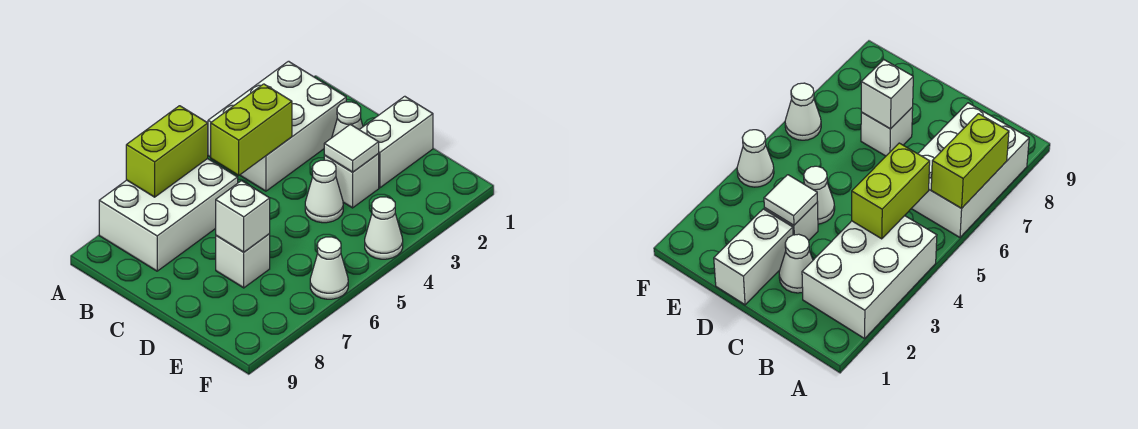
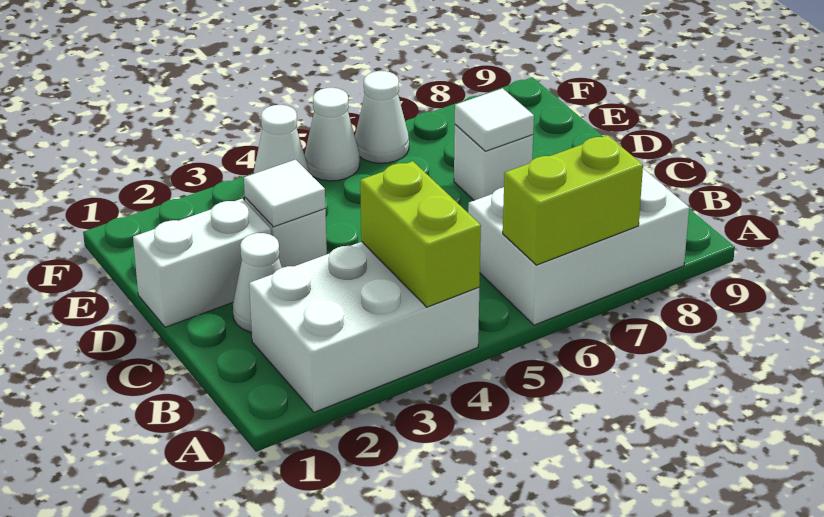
lime brick B4:B5 level 2 -> lime brick A4:B4 level 2
white cone D4 level 1 -> white cone F5 level 1
white brick D7 level 2 -> white tile D7 level 2

